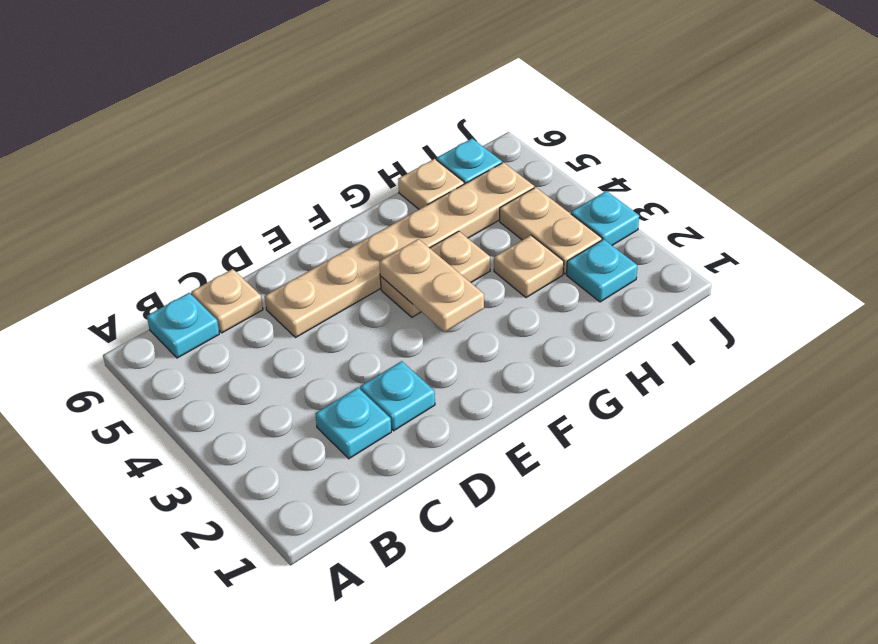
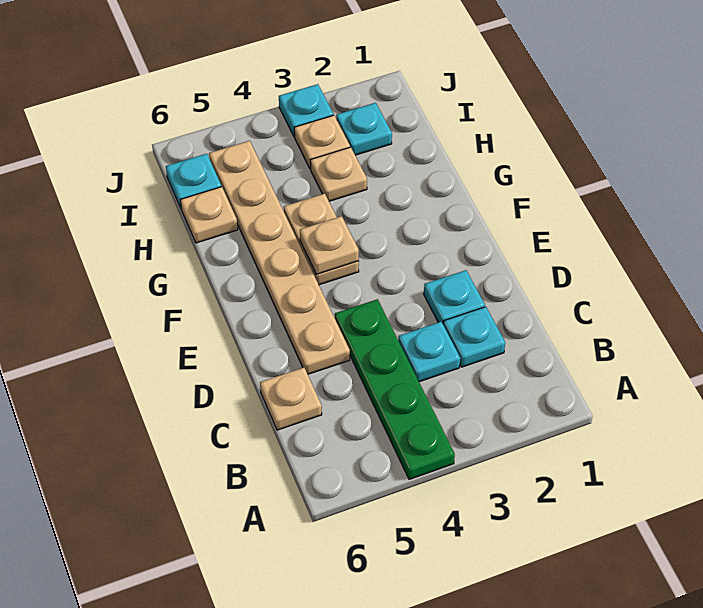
none -> green plate A4:D4 level 1
cyan plate B6 level 1 -> cyan plate C3 level 1
tan plate F3:F4 level 2 -> tan plate F4 level 2
tan plate I3:I4 level 1 -> tan plate I3 level 1

